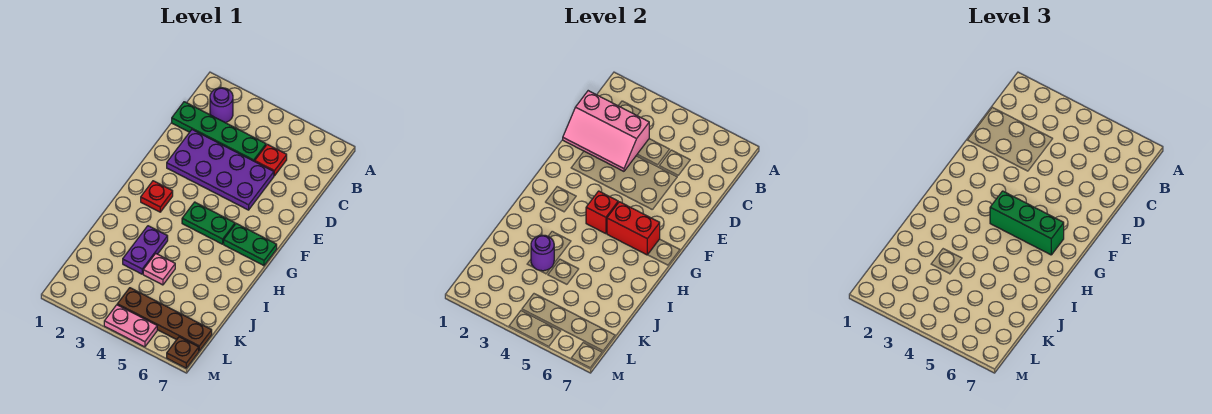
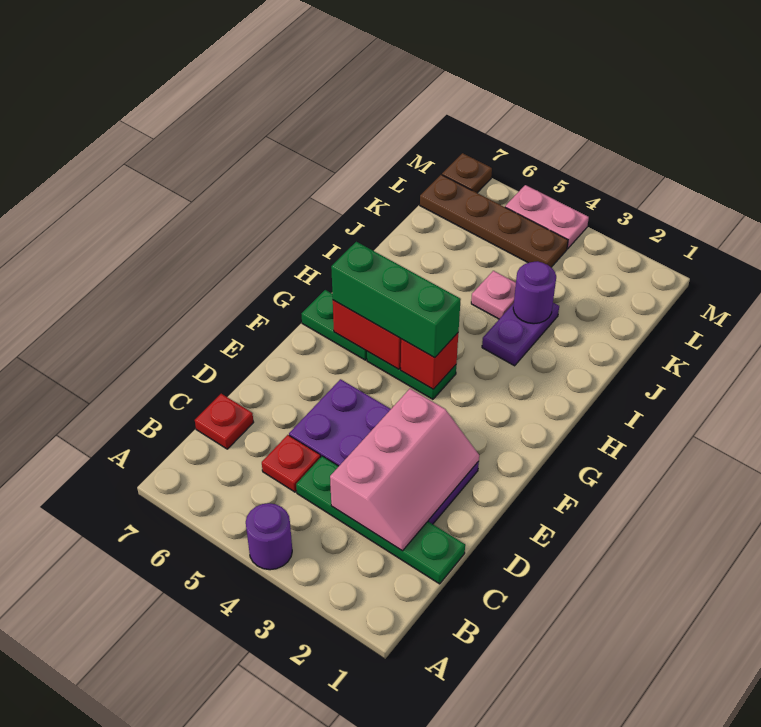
purple round brick B2 level 1 -> purple round brick A4 level 1
pink slope C1:D3 level 2 top C -> pink slope C2:E3 level 2 top 3
red plate G2 level 1 -> red plate C7 level 1

